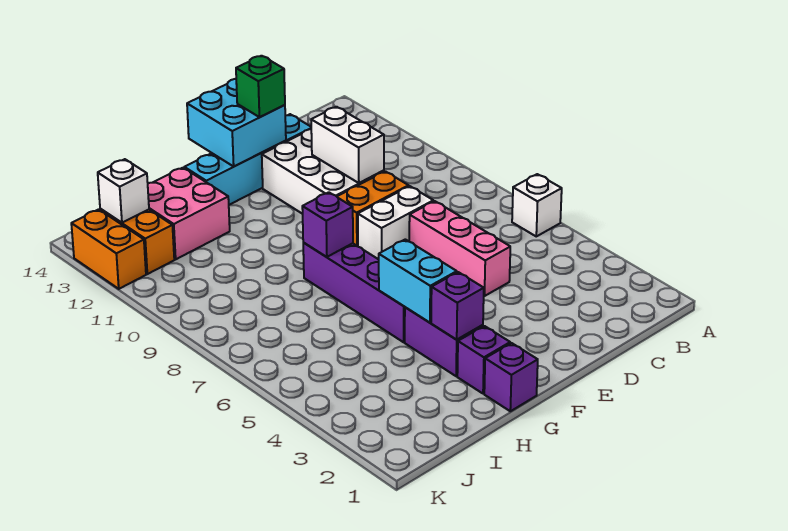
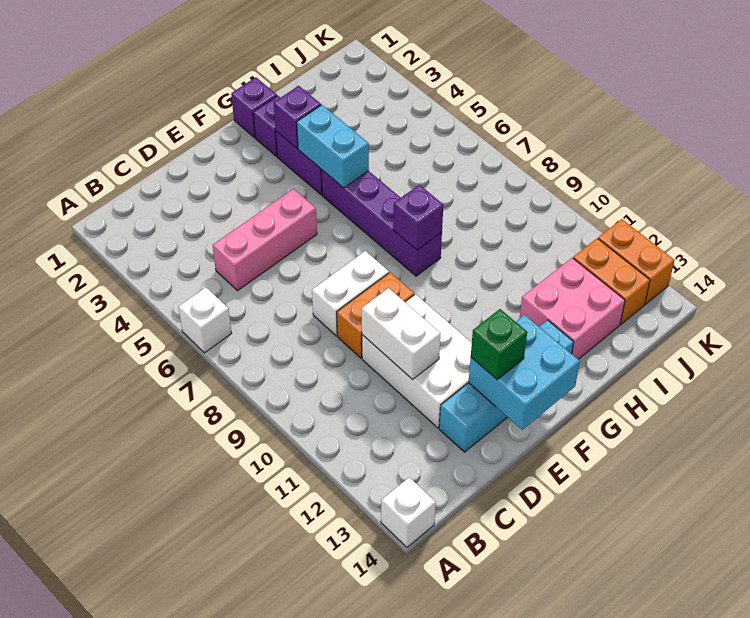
pink brick D5:D7 level 1 -> pink brick C5:E5 level 1
white brick J13 level 2 -> white brick A14 level 1

